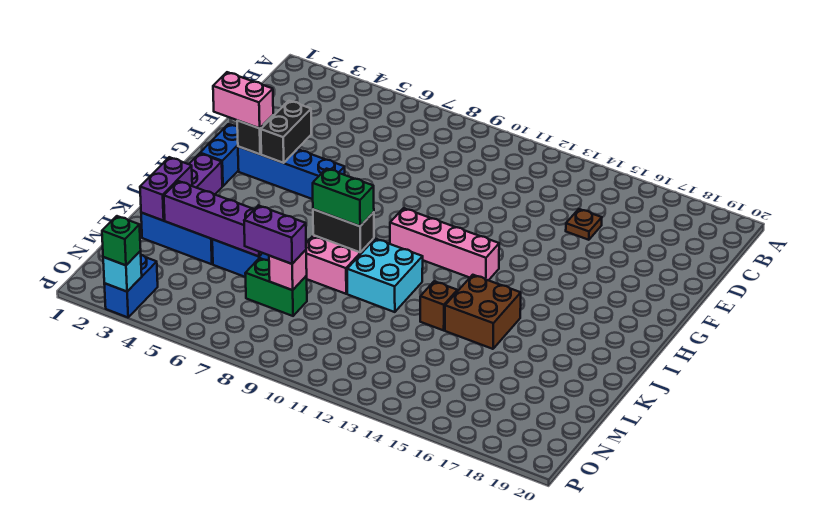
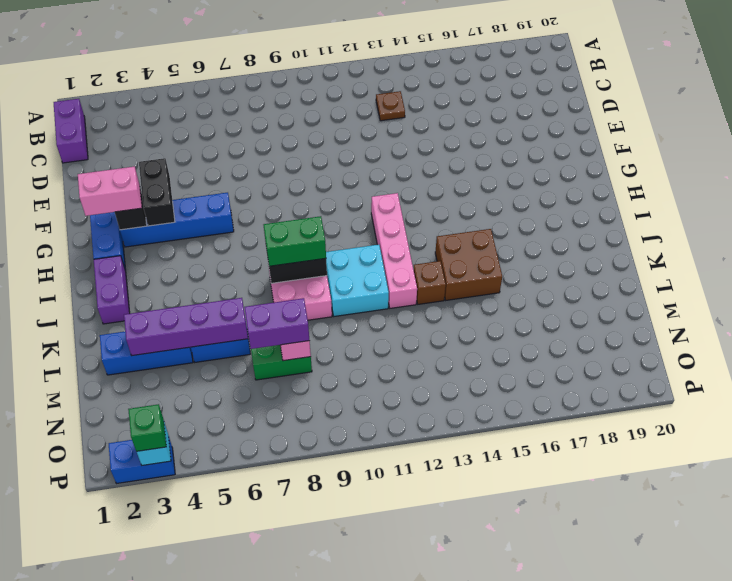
brown plate D15 level 1 -> brown plate C13 level 1
pink brick H10:H13 level 1 -> pink brick H12:K12 level 1
purple brick K2:L2 level 2 -> purple brick B1:C1 level 1
blue brick O3:P3 level 1 -> blue brick P2:P3 level 1

